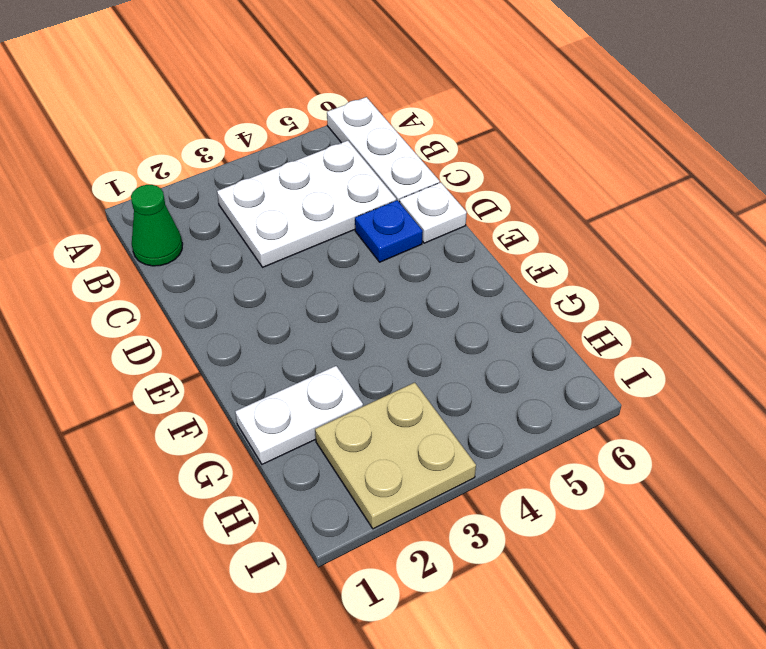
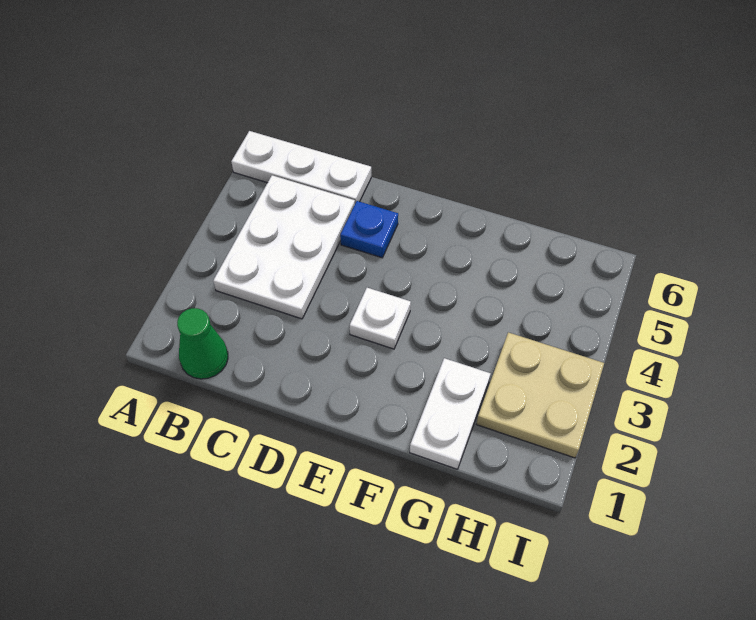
white plate D6 level 1 -> white plate E3 level 1

